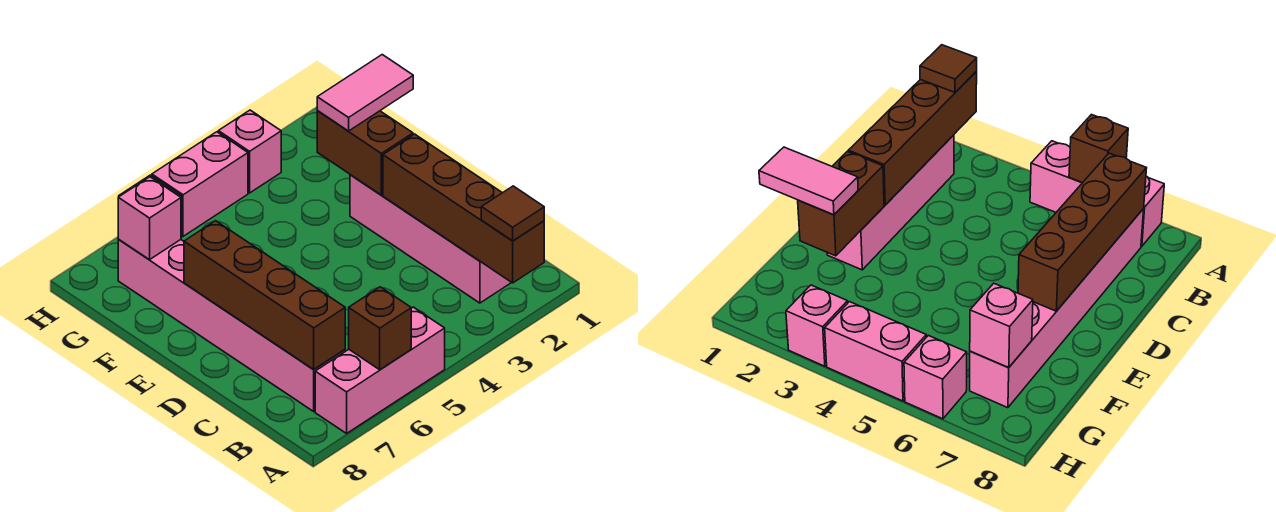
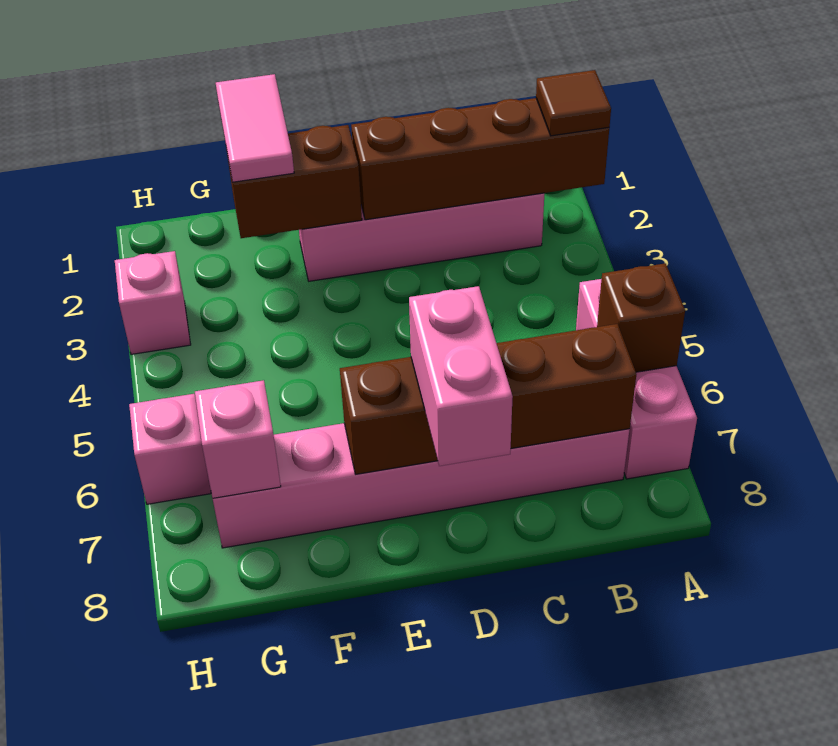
pink brick H4:H5 level 1 -> pink brick D7:D8 level 3

